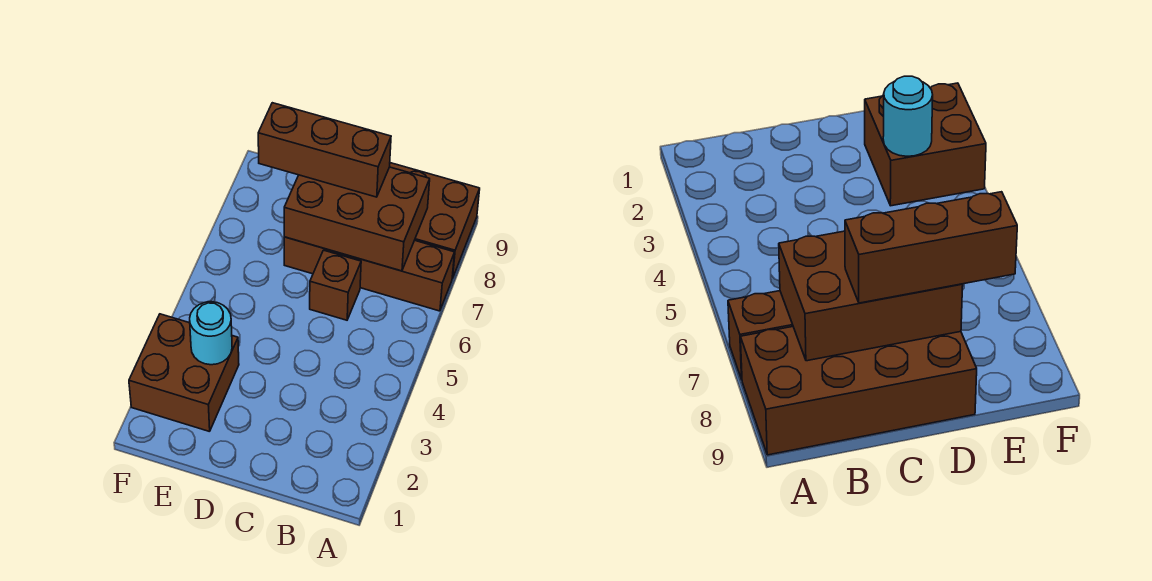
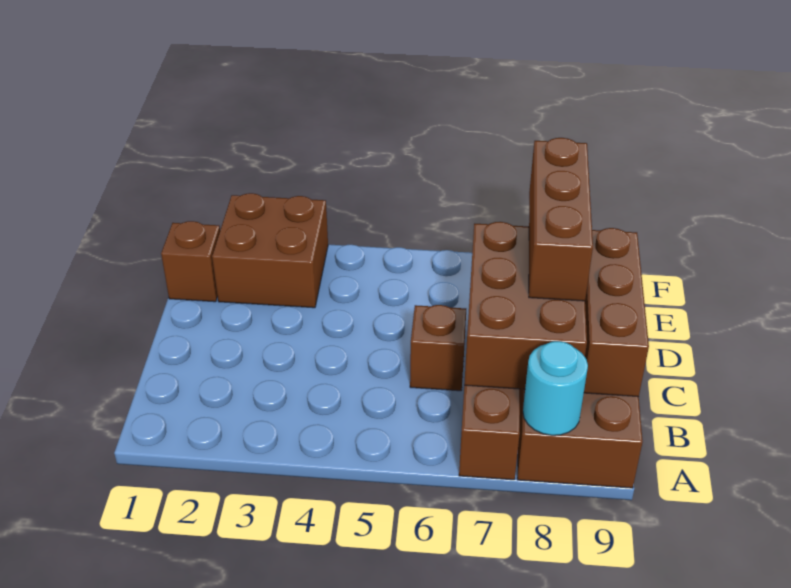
none -> brown brick B9:D9 level 2
none -> brown brick E1 level 1
cyan round brick E3 level 2 -> cyan round brick A8 level 2

